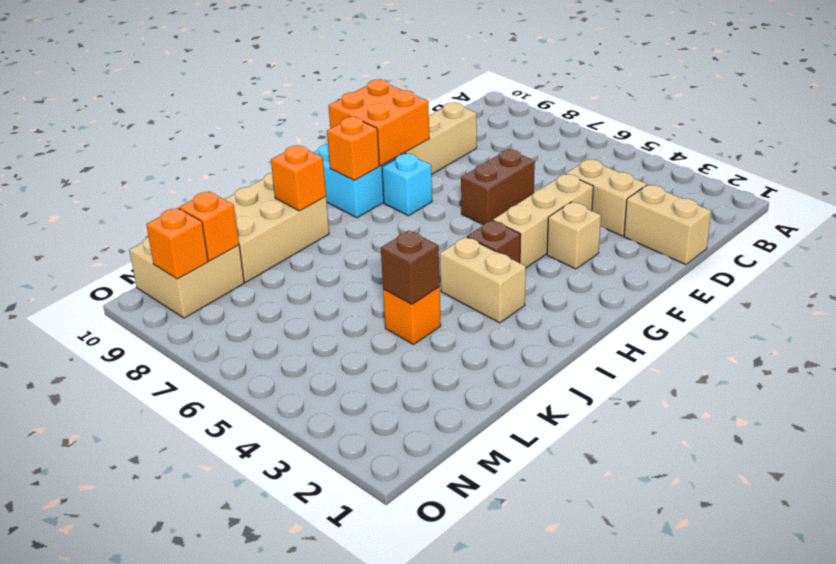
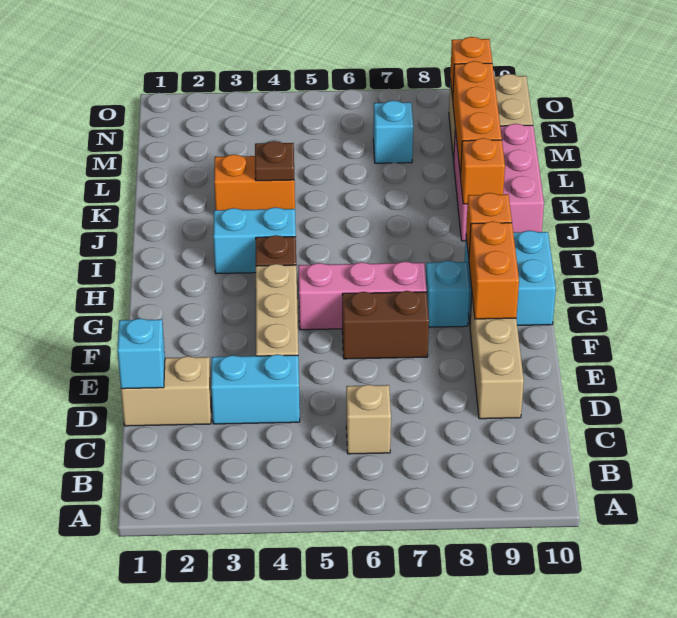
none -> cyan brick D1 level 2
tan brick D3:D4 level 1 -> cyan brick D3:D4 level 1
brown brick E6:F6 level 1 -> brown brick F6:F7 level 1
tan brick F3 level 1 -> tan brick C6 level 1
orange brick F9:G10 level 2 -> orange brick F9:G9 level 2
none -> pink brick G5:G7 level 1
tan brick I3:I4 level 1 -> cyan brick I3:I4 level 1
tan brick J9:L10 level 1 -> pink brick J9:L10 level 1
orange brick K4 level 1 -> orange brick K3:K4 level 1
brown brick K4 level 2 -> brown plate K4 level 2
none -> cyan brick M7 level 1
orange brick M9 level 2 -> orange brick K9:M9 level 2

